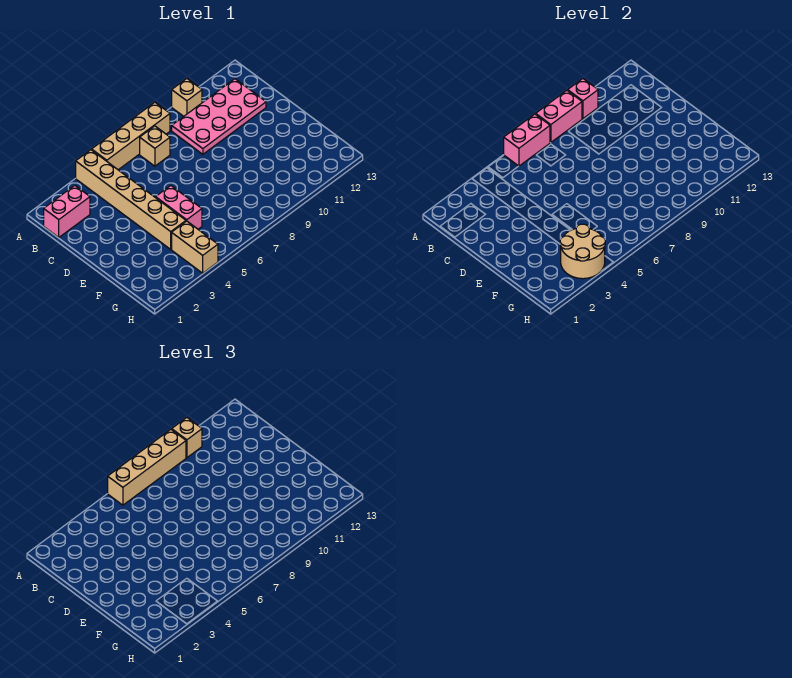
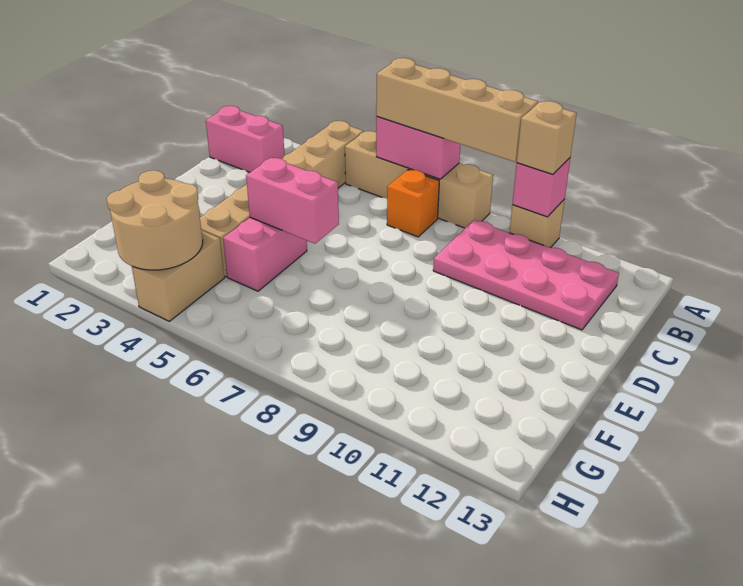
pink brick A8:A9 level 2 -> pink brick E5:E6 level 2
tan brick B7 level 1 -> orange brick B7 level 1

